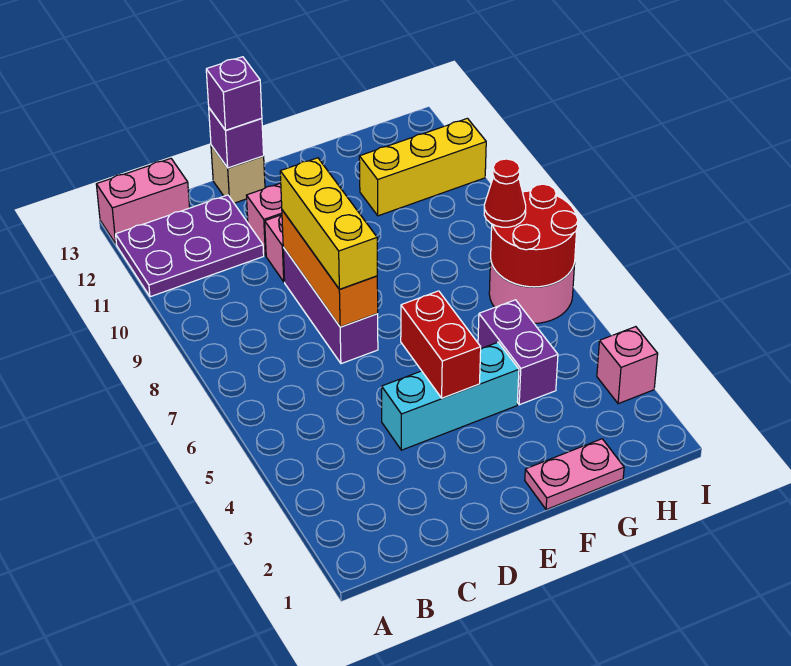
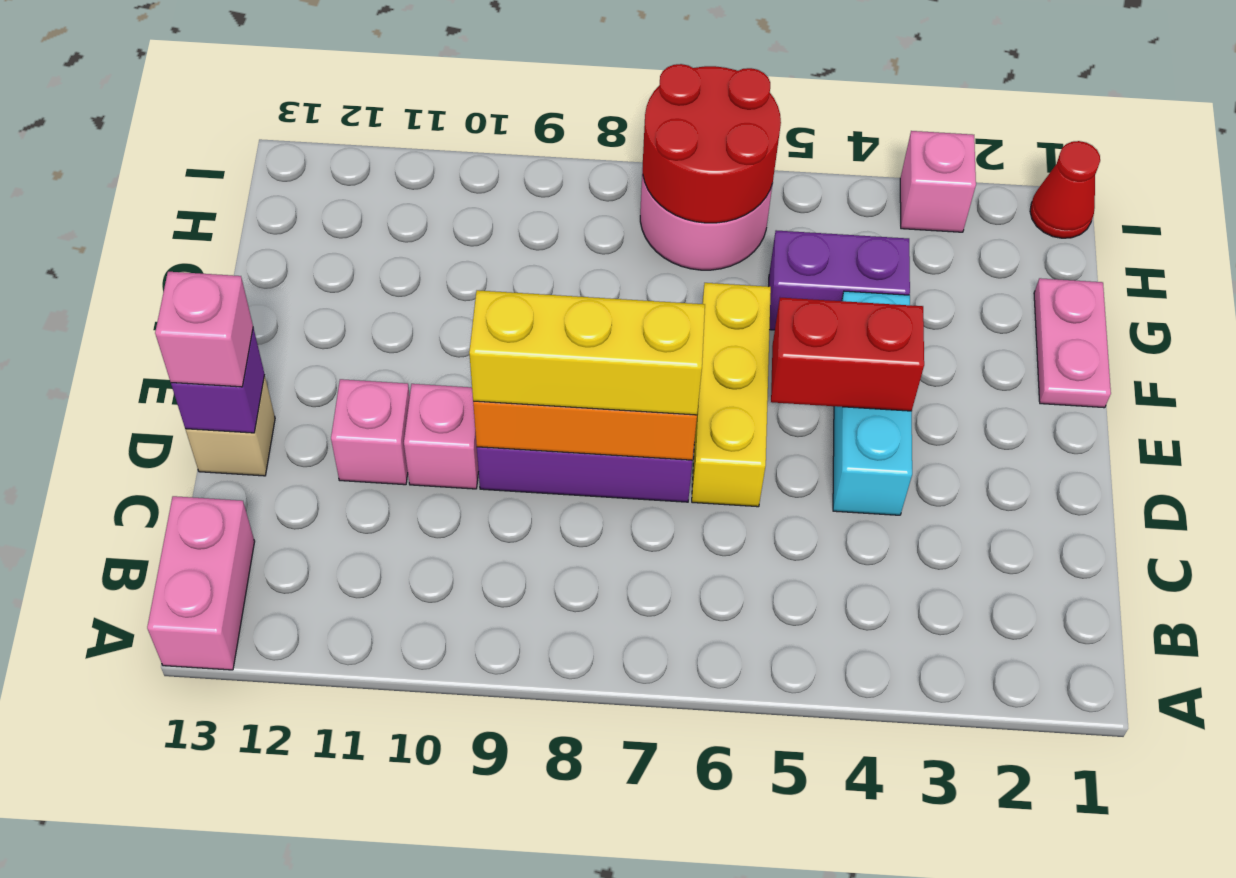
purple plate A11:C12 level 1 -> none
purple brick D13 level 3 -> pink brick D13 level 3
yellow brick G11:I11 level 1 -> yellow brick D6:F6 level 1
red cone H7 level 3 -> red cone I1 level 1

